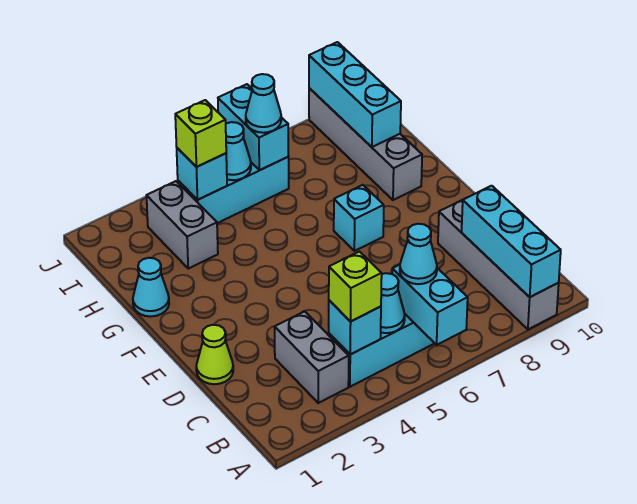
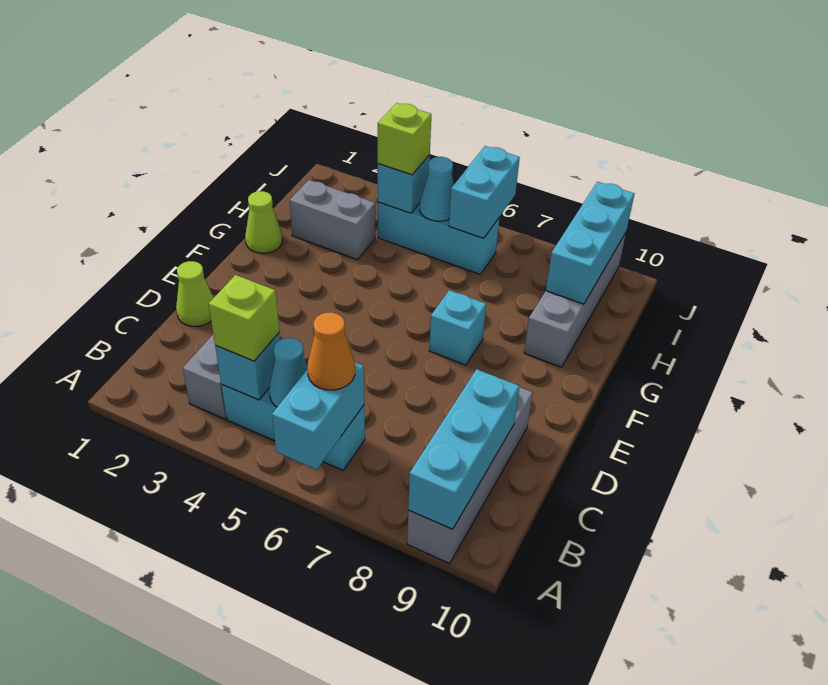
cyan cone B6 level 3 -> orange cone B6 level 3
cyan cone G1 level 1 -> lime cone G1 level 1
grey brick H3:I3 level 1 -> grey brick H2:H3 level 1
cyan cone I6 level 3 -> none

